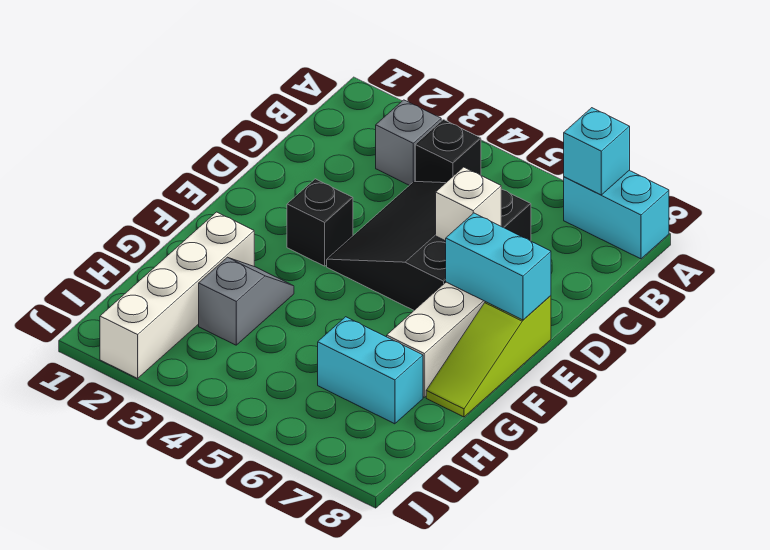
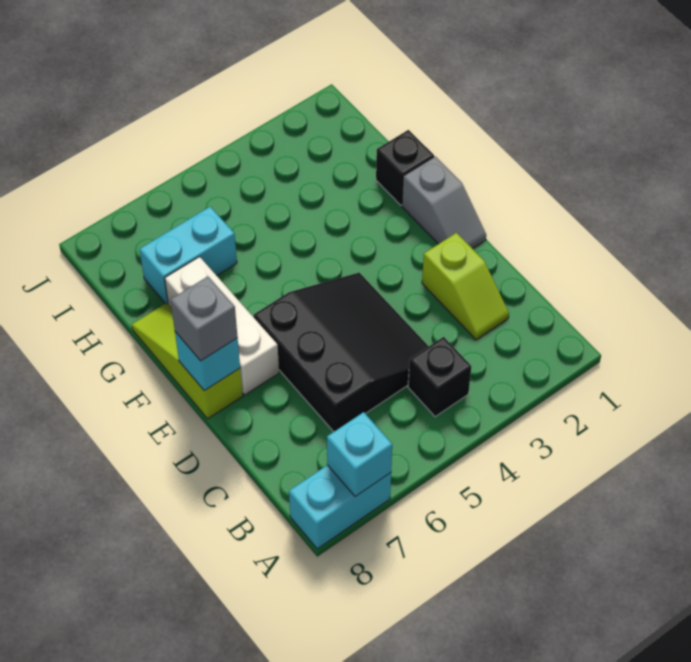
grey brick B3 level 1 -> grey brick E8 level 3
none -> lime slope C2:D2 level 1 top D
white brick D6 level 2 -> none
black brick E3 level 1 -> black brick G1 level 1
cyan brick E7:E8 level 2 -> cyan brick E8 level 2
white brick G2:J2 level 1 -> none
grey slope G3:H3 level 1 top H -> grey slope E1:F1 level 1 top F

